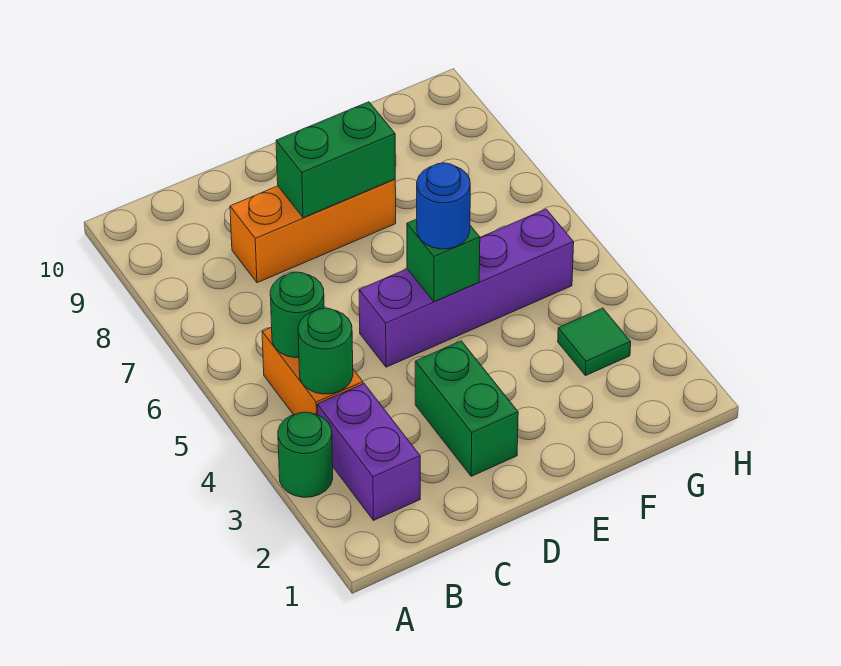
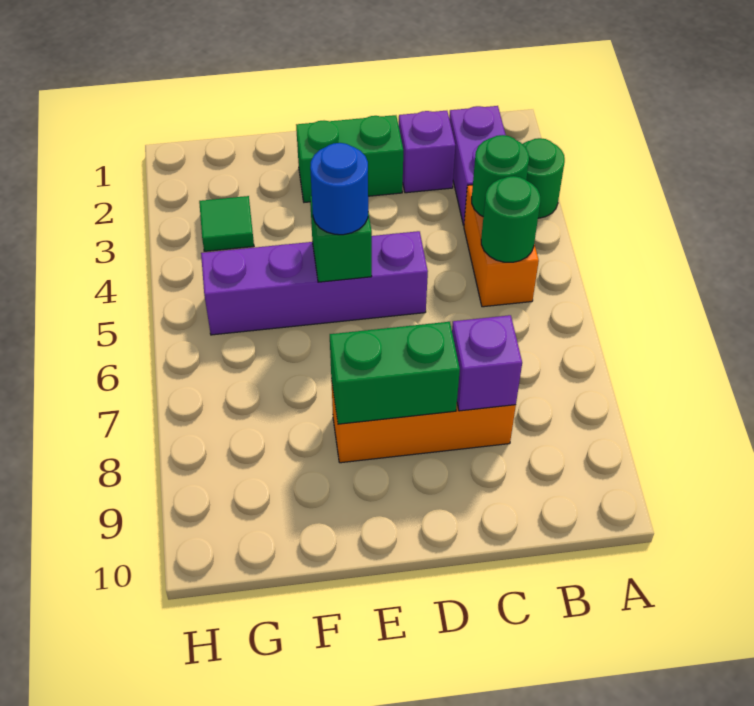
none -> purple brick C2 level 1
none -> purple brick C8 level 2
green brick D2:D3 level 1 -> green brick D2:E2 level 1

